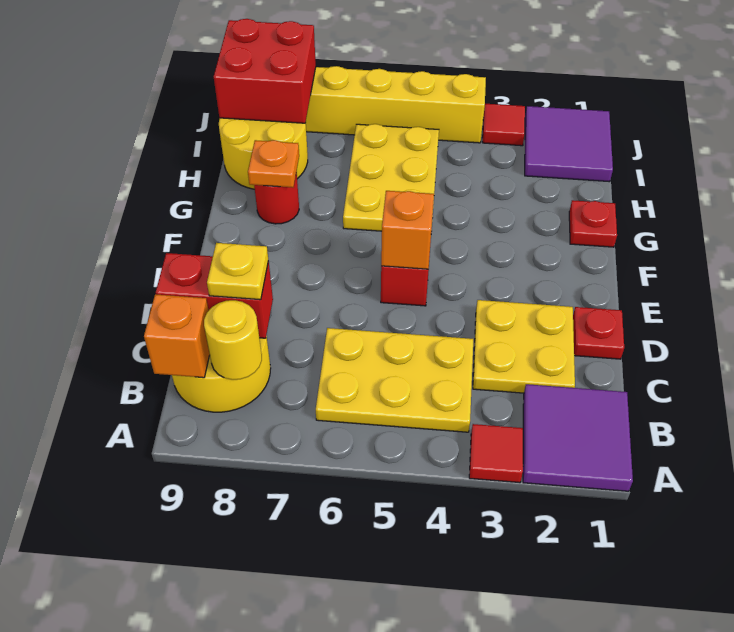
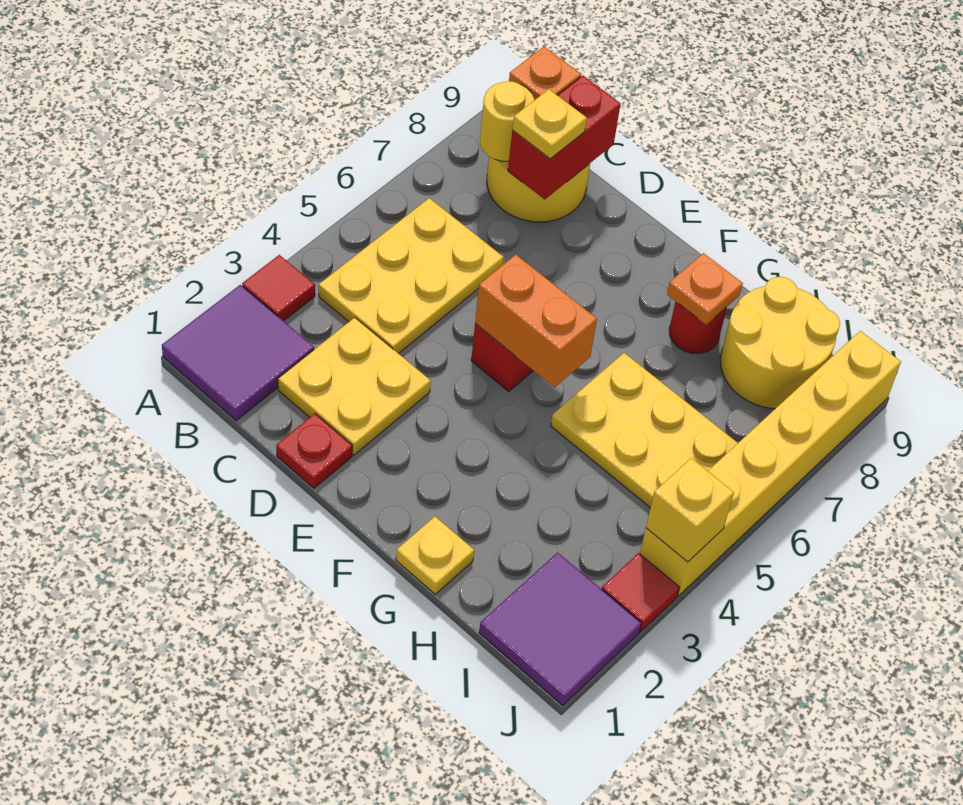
orange brick E5 level 2 -> orange brick E5:F5 level 2
red plate G1 level 1 -> yellow plate G1 level 1
red brick I8:J9 level 2 -> none
none -> yellow brick J4 level 2

